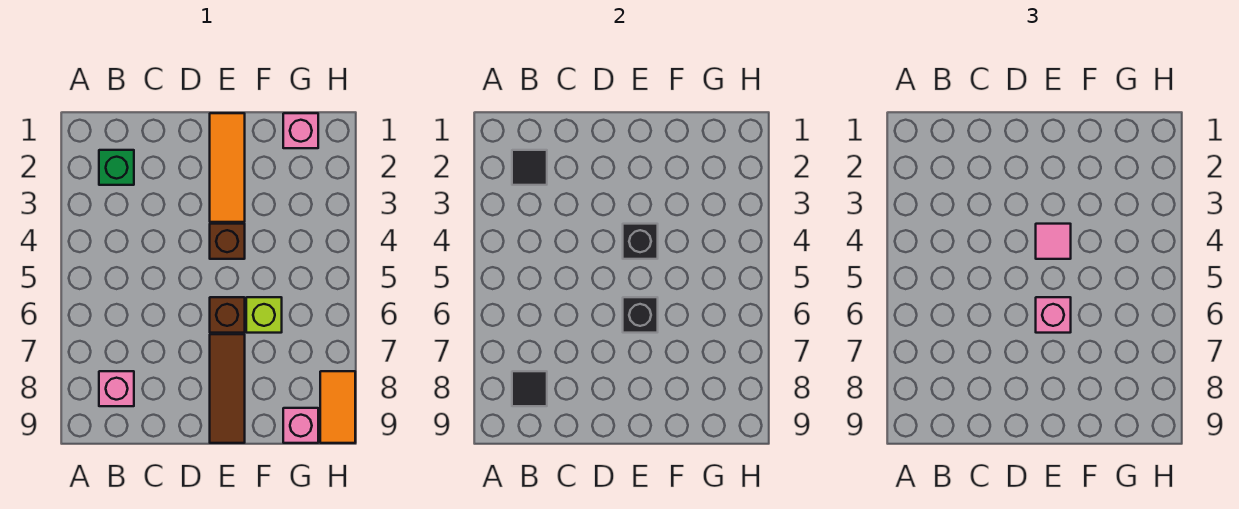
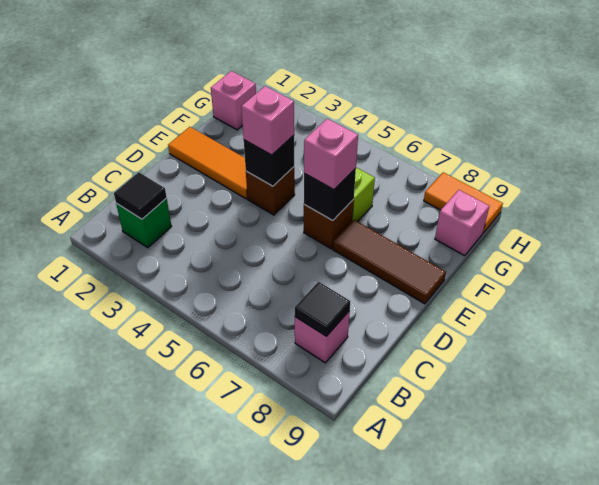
pink tile E4 level 3 -> pink brick E4 level 3

